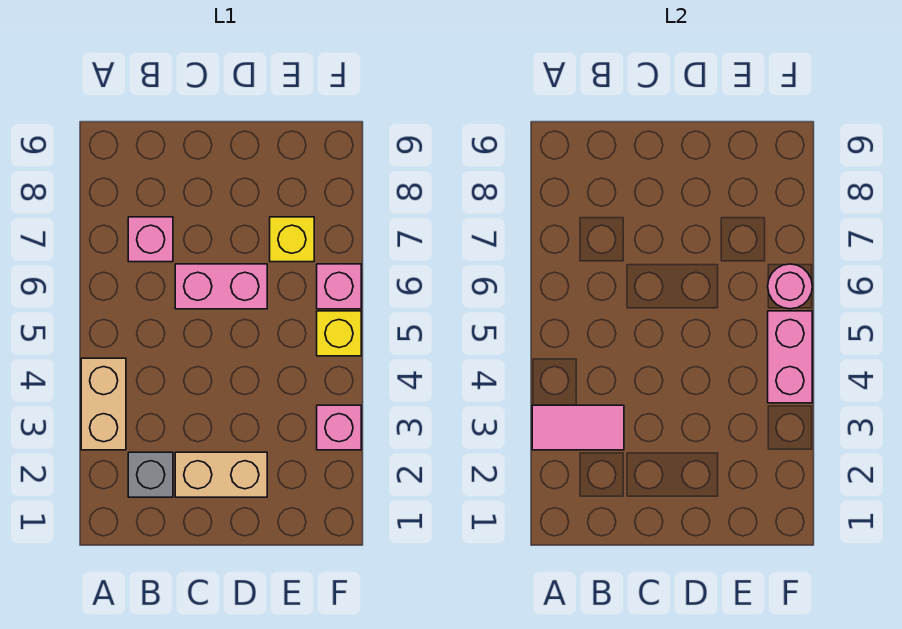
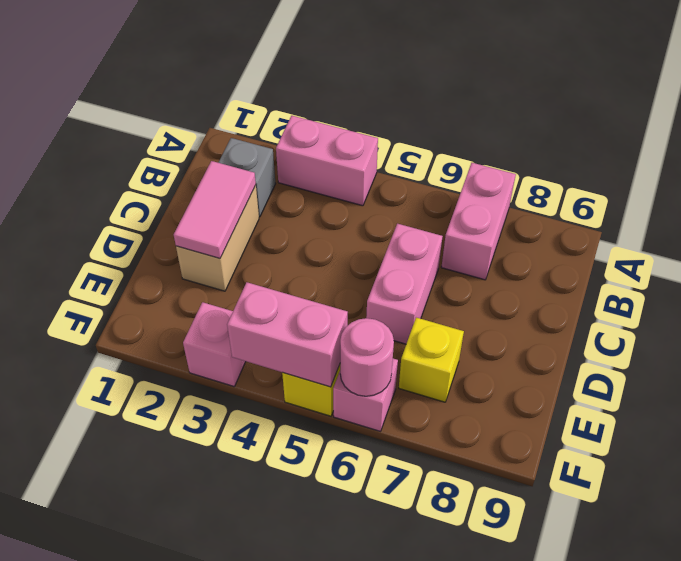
tan brick A3:A4 level 1 -> pink brick A3:A4 level 1
pink tile A3:B3 level 2 -> pink tile C2:D2 level 2
pink brick B7 level 1 -> pink brick A7:B7 level 1

